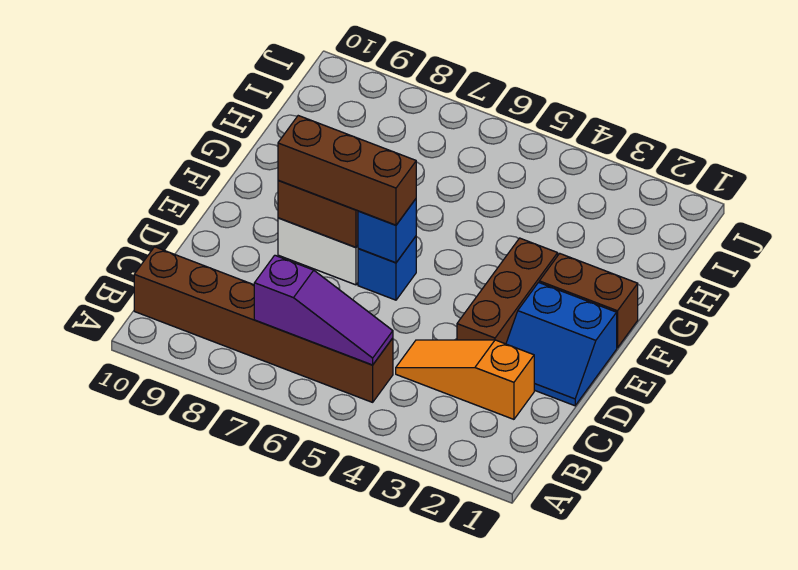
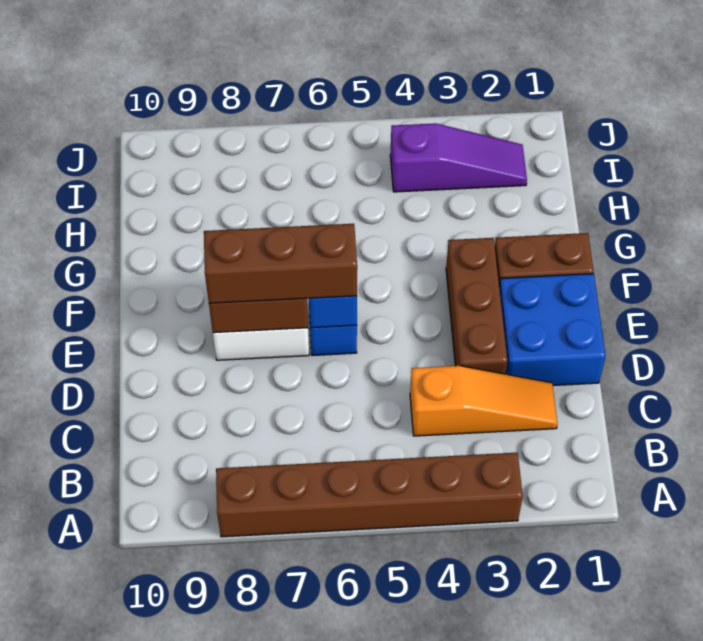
brown brick B5:B10 level 1 -> brown brick A3:A8 level 1
purple slope B5:B7 level 2 top 7 -> purple slope I2:I4 level 1 top 4
orange slope C2:C4 level 1 top 2 -> orange slope C2:C4 level 1 top 4
blue slope D1:E2 level 1 top E -> blue brick D1:E2 level 1

